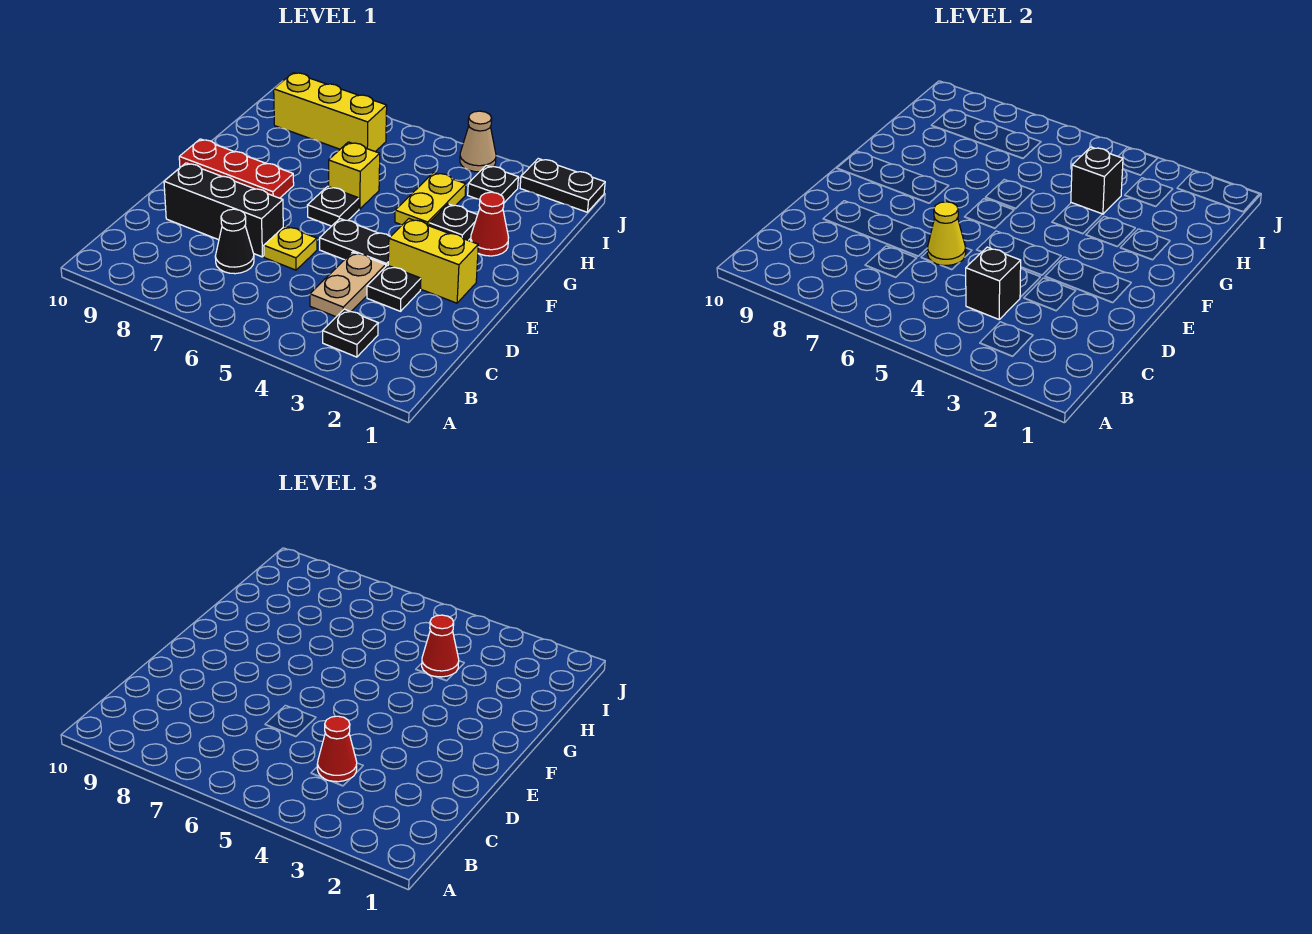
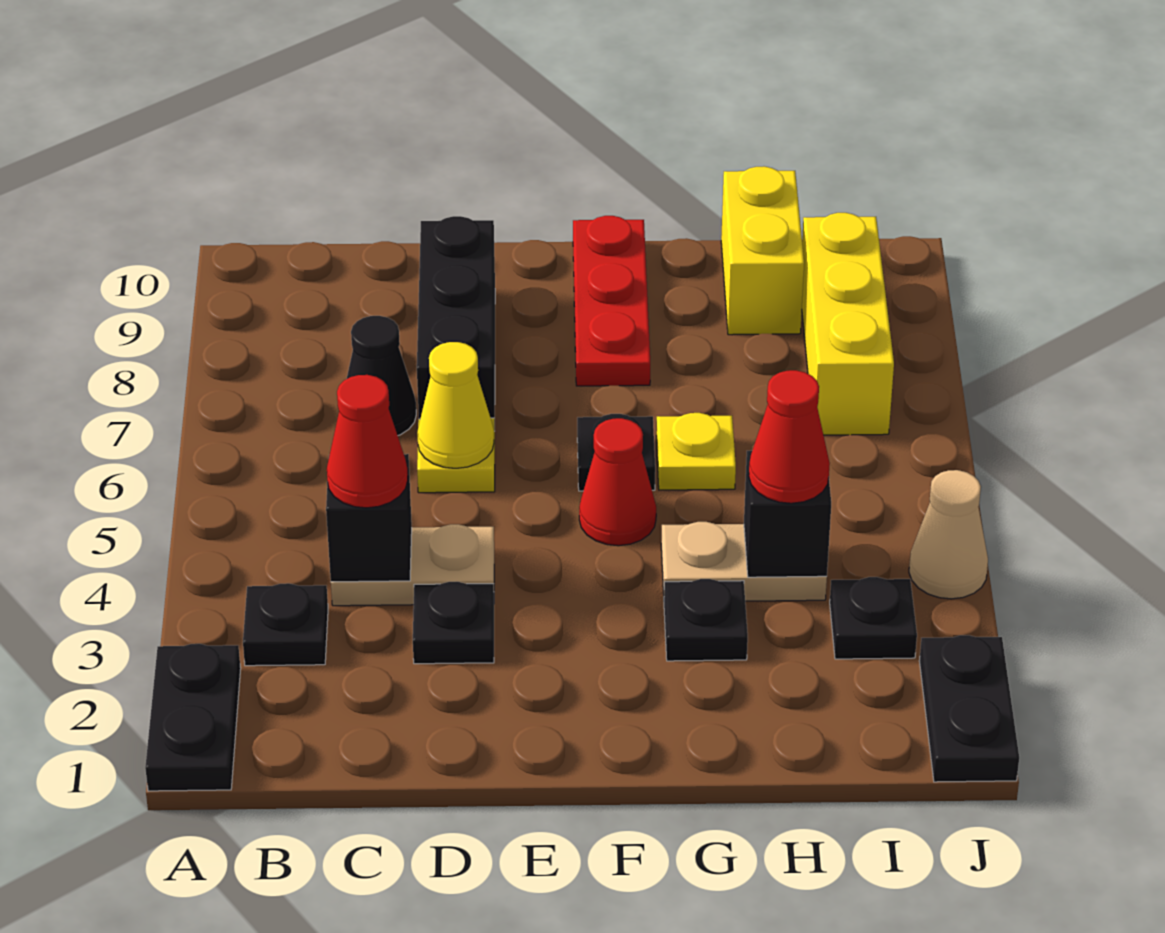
yellow brick E2:E3 level 1 -> yellow brick H9:H10 level 1
black plate E4:E5 level 1 -> black plate A1:A2 level 1
red cone G2 level 1 -> red cone F5 level 1
yellow plate G4:H4 level 1 -> tan plate G4:H4 level 1
yellow brick G6 level 1 -> yellow plate G6 level 1

